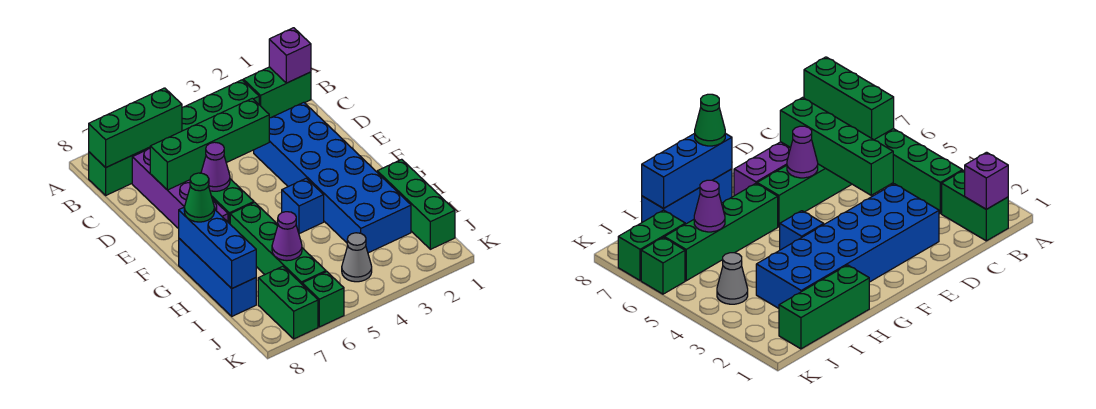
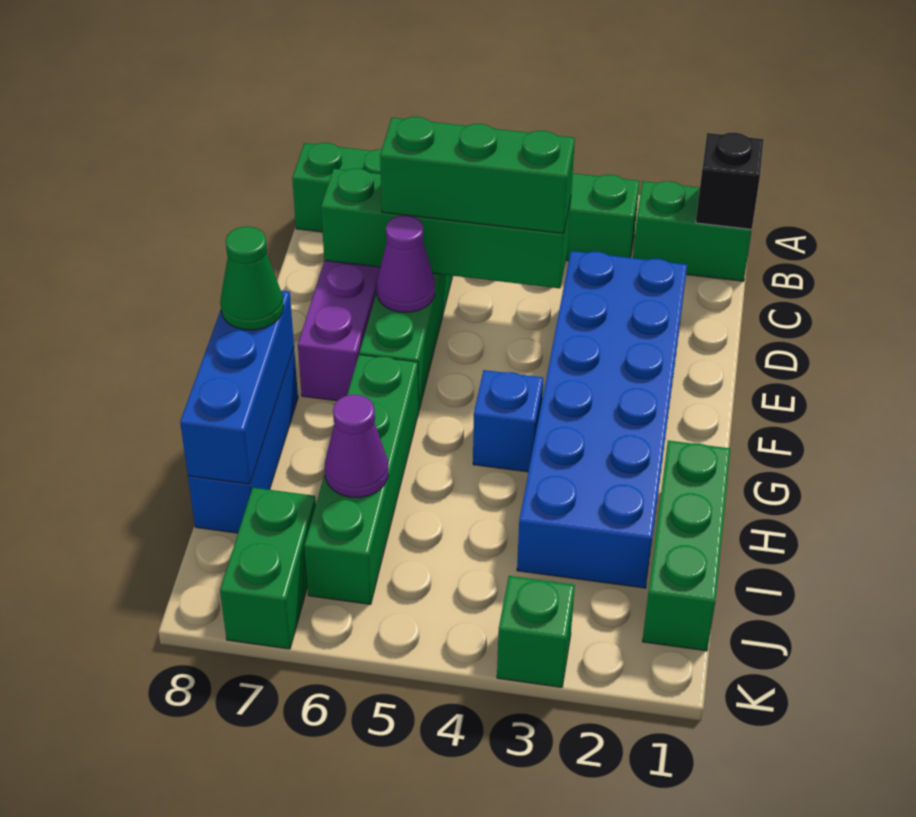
purple brick B1 level 2 -> black brick B1 level 2
green brick B6:B8 level 2 -> green brick D4:D6 level 3
grey cone J4 level 1 -> none
green brick K6 level 1 -> green brick K3 level 1

